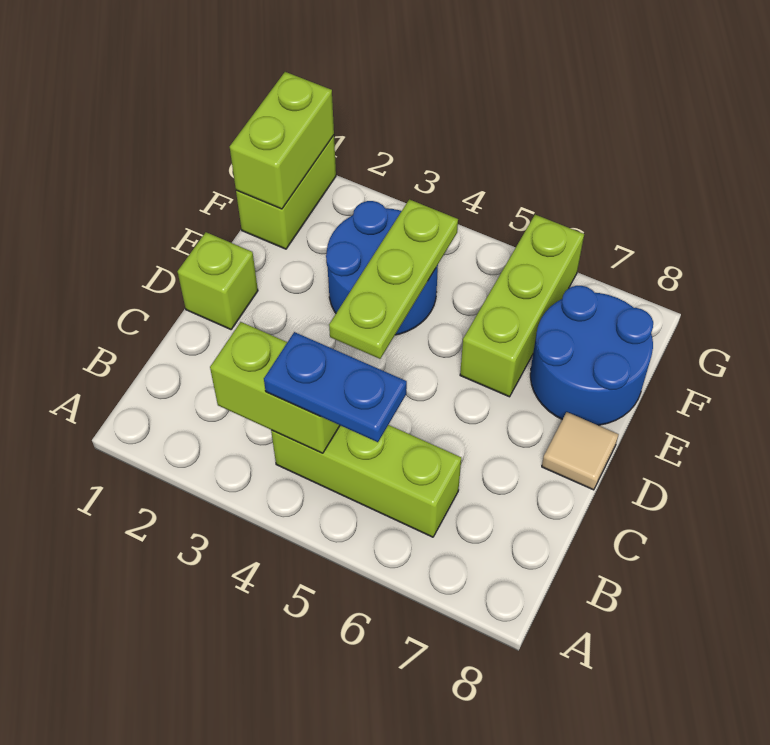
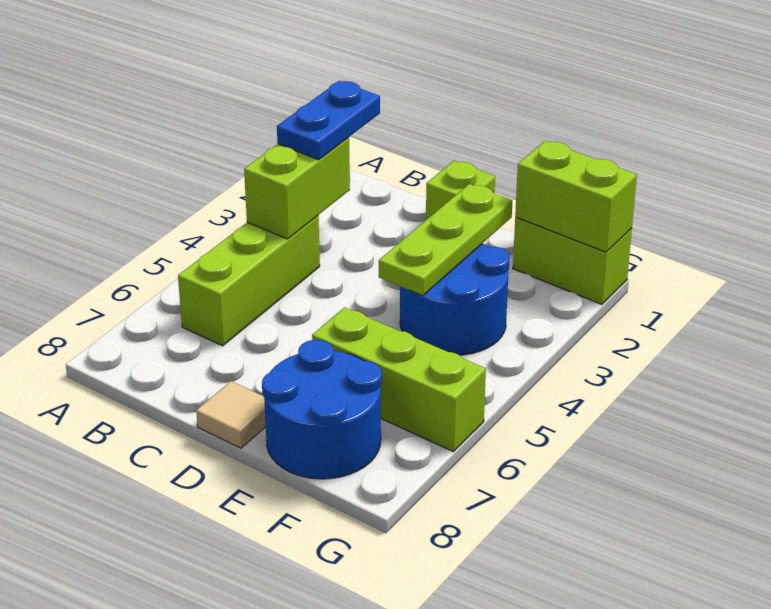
blue plate B4:B5 level 3 -> blue plate B2:B3 level 3
lime plate D4:F4 level 2 -> lime plate E2:E4 level 2

